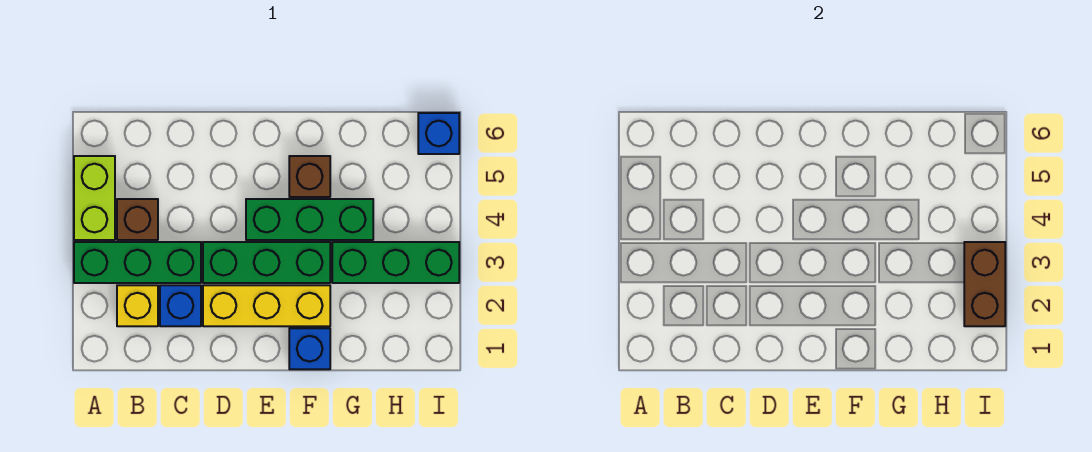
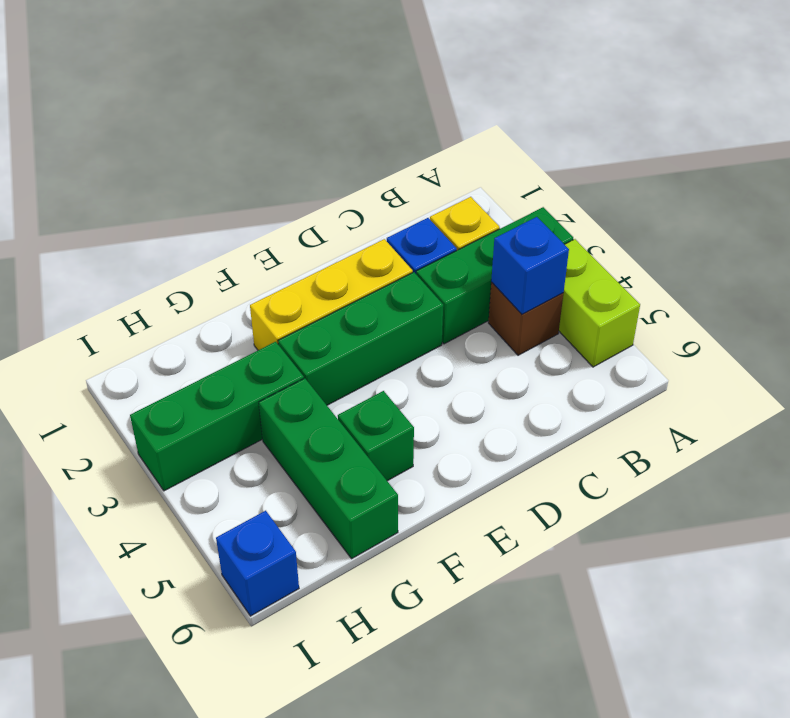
green brick E4:G4 level 1 -> green brick G4:G6 level 1
blue brick F1 level 1 -> blue brick B4 level 2
brown brick F5 level 1 -> green brick F5 level 1
brown brick I2:I3 level 2 -> none

